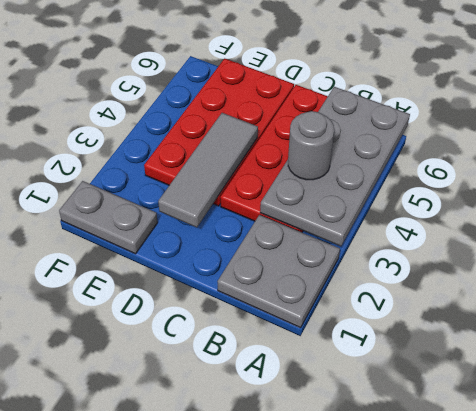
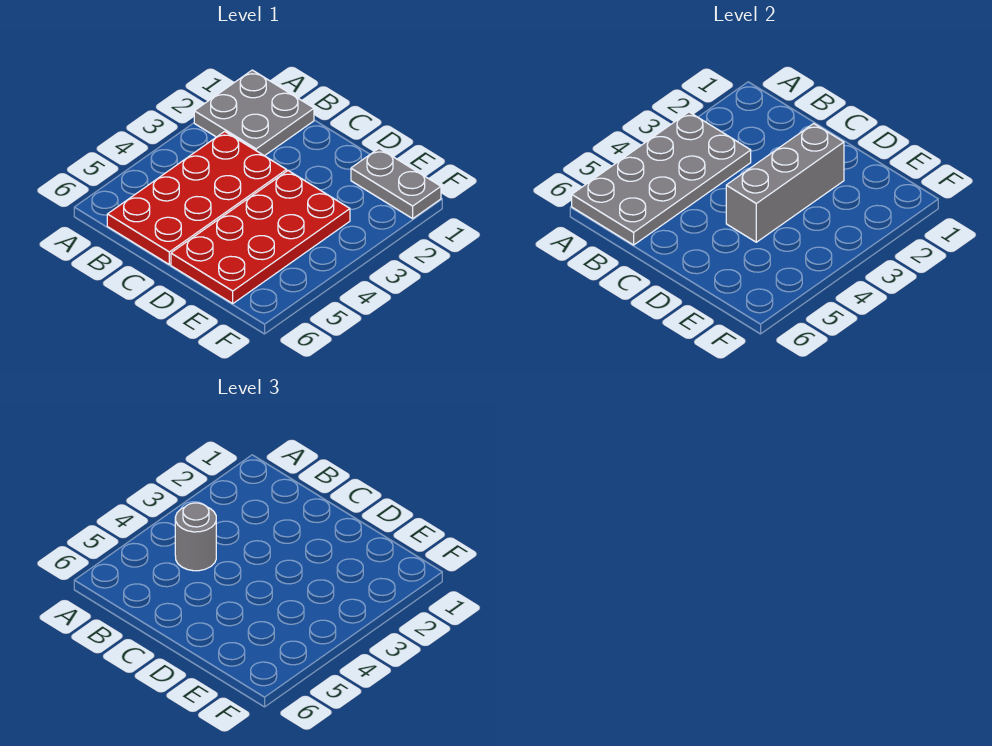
grey tile D2:D4 level 2 -> grey brick D2:D4 level 2

